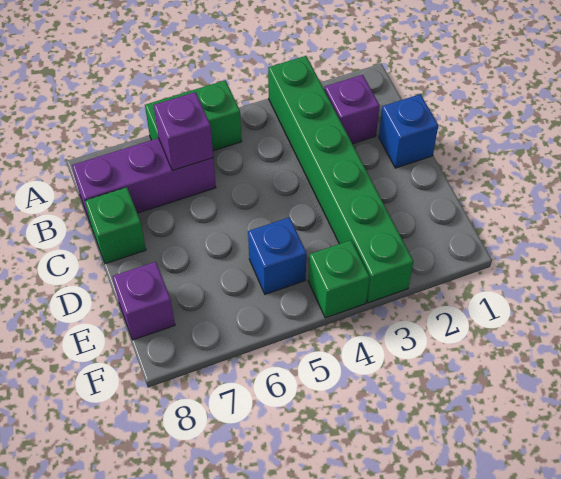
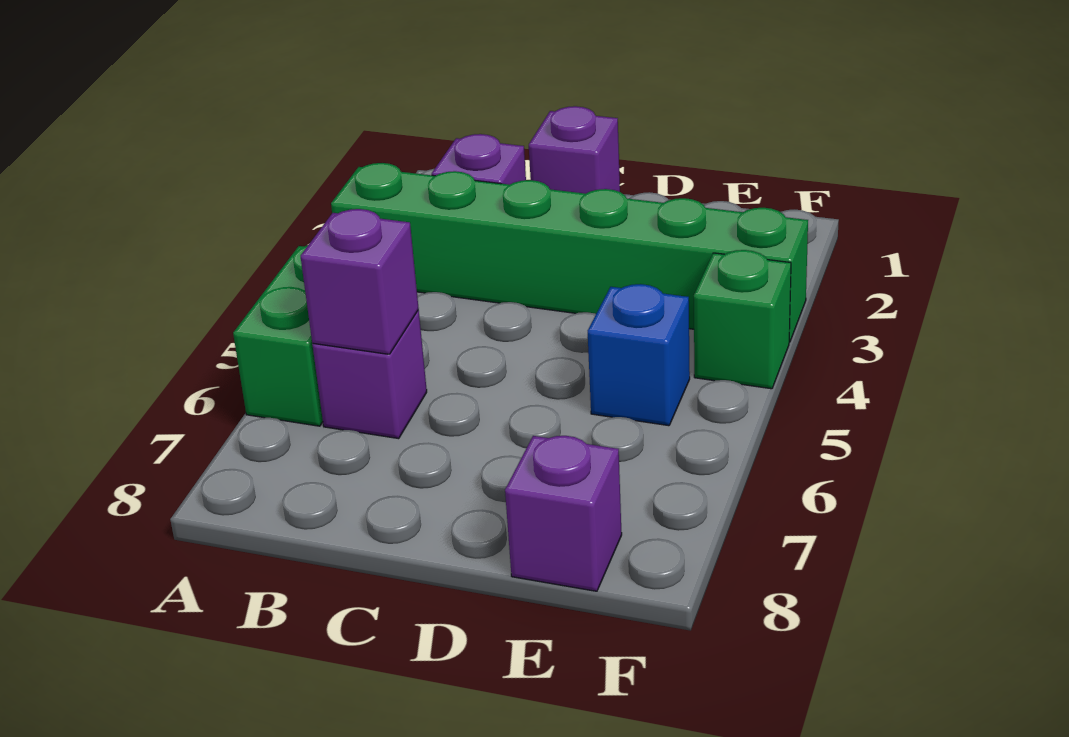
purple brick B6:B8 level 1 -> purple brick B6 level 1
blue brick C1 level 1 -> purple brick C1 level 1
green brick C8 level 1 -> none

